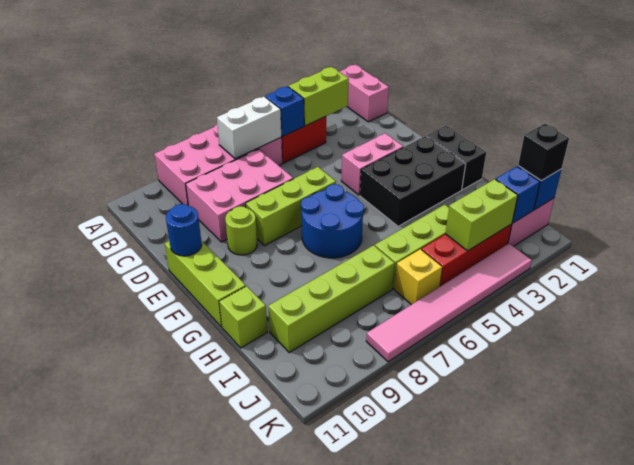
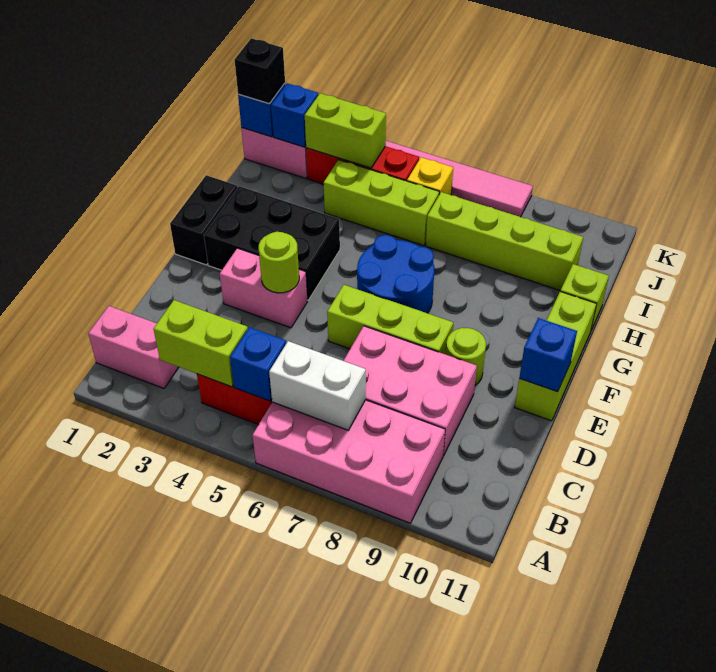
pink brick A1:B1 level 1 -> pink brick B1:B2 level 1
none -> lime round brick E4 level 2
blue round brick E11 level 2 -> blue brick E11 level 2

